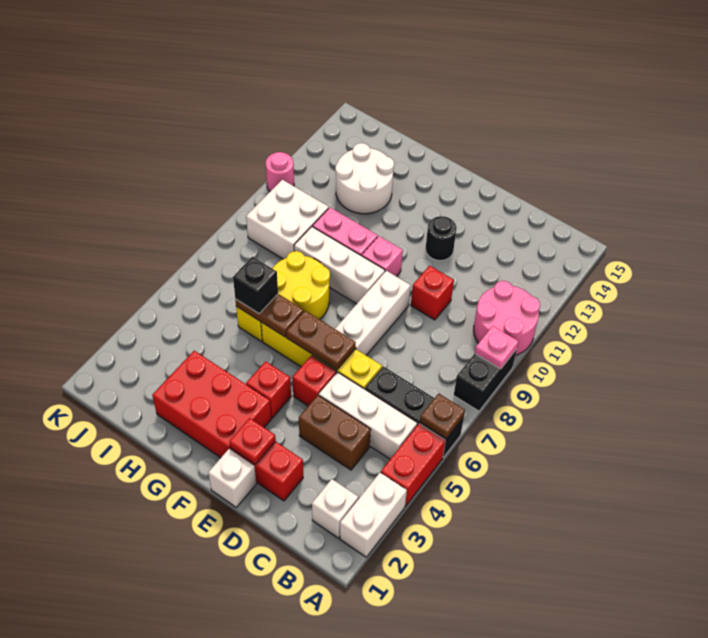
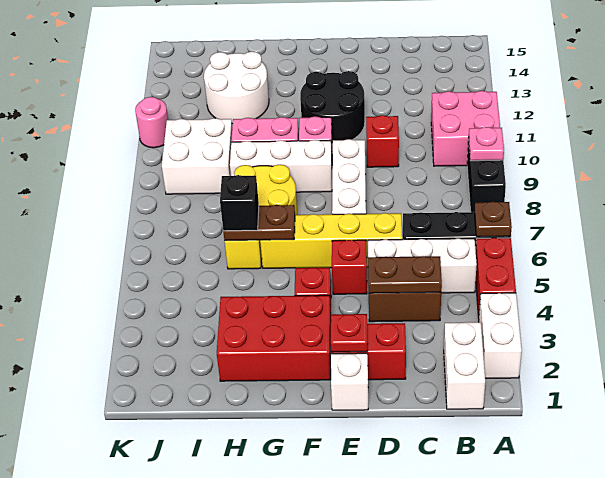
pink round brick A10:B11 level 1 -> pink brick A10:B11 level 1
white brick B2 level 1 -> white brick B1:B2 level 1
brown plate E6:F6 level 2 -> brown plate C4:D4 level 2
black round brick E12 level 1 -> black round brick E11:F12 level 1

